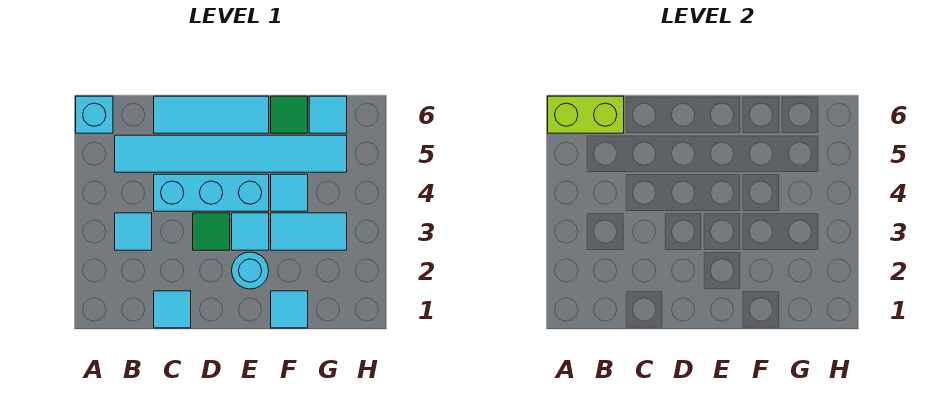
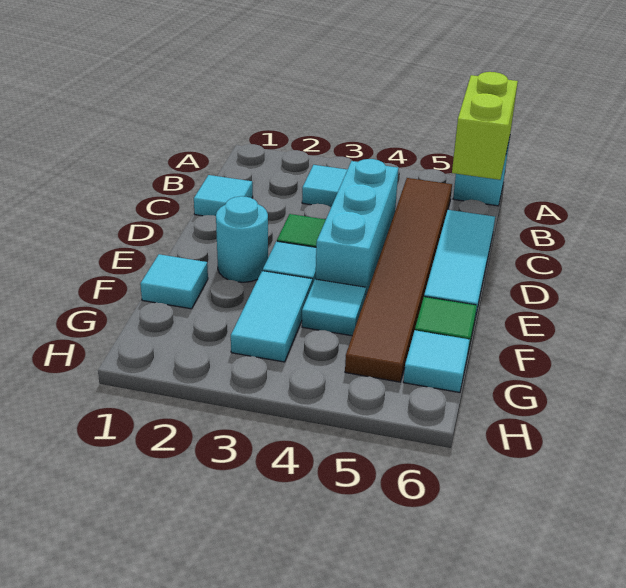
cyan tile B5:G5 level 1 -> brown tile B5:G5 level 1

